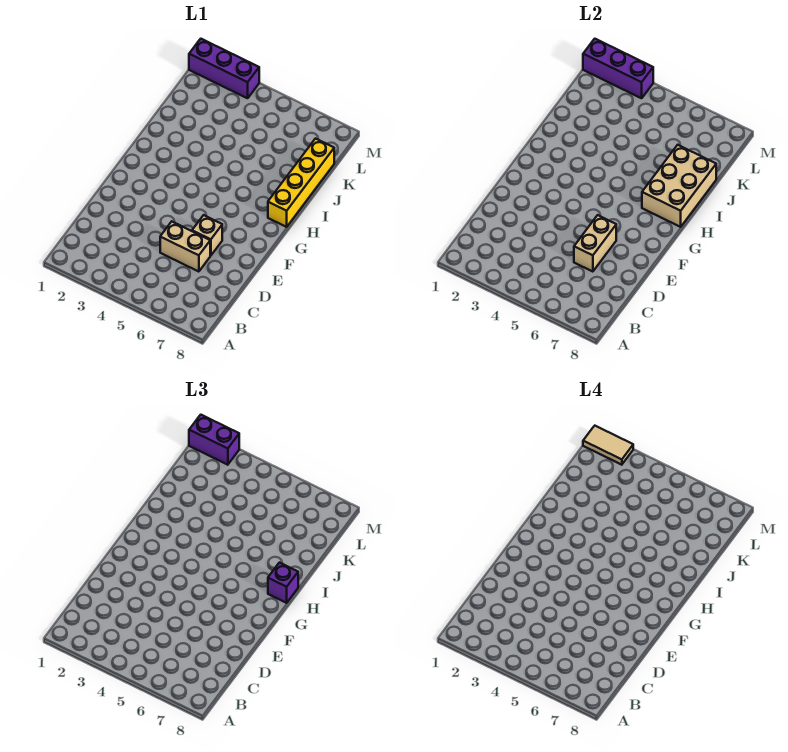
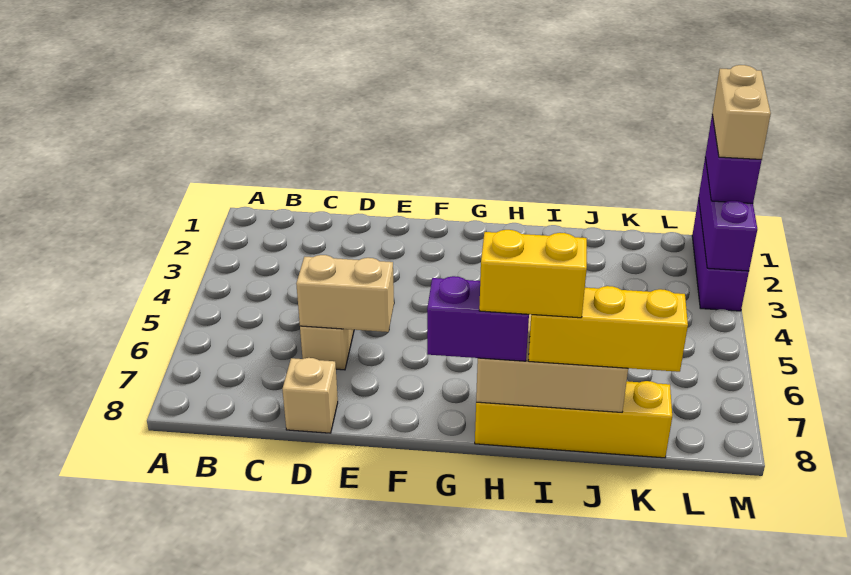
tan brick E6 level 1 -> tan brick D8 level 1
purple brick H8 level 3 -> purple brick G8:H8 level 3
none -> yellow brick H8:I8 level 4
none -> yellow brick I8:K8 level 3
tan tile M1:M2 level 4 -> tan brick M1:M2 level 4

